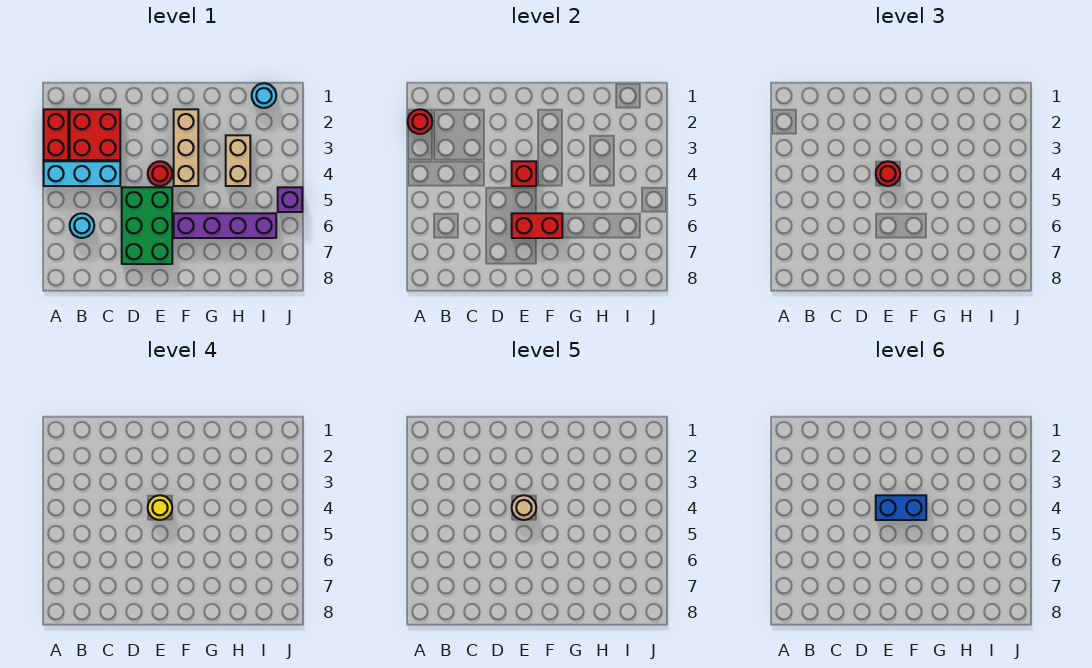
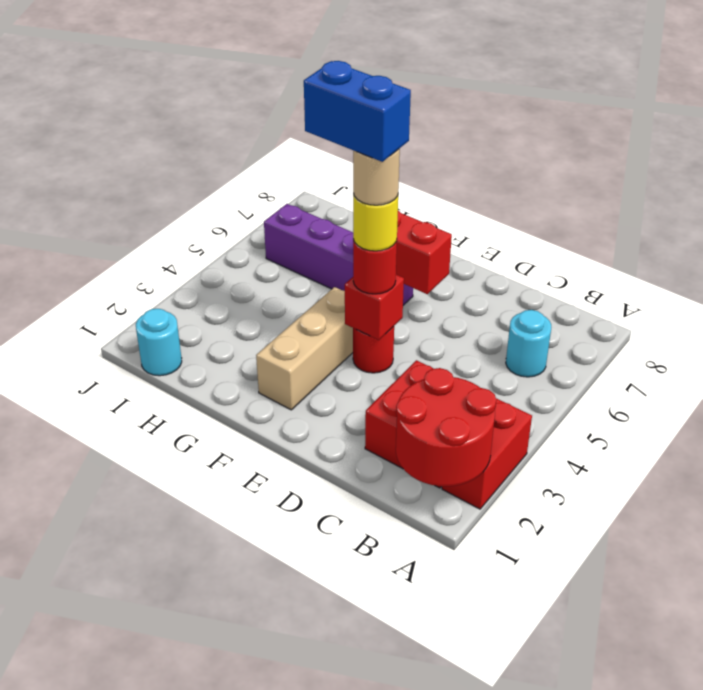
red round brick A2 level 2 -> red round brick A1:B2 level 2
cyan brick A4:C4 level 1 -> none
green brick D5:E7 level 1 -> none
tan brick H3:H4 level 1 -> none
purple brick J5 level 1 -> none

